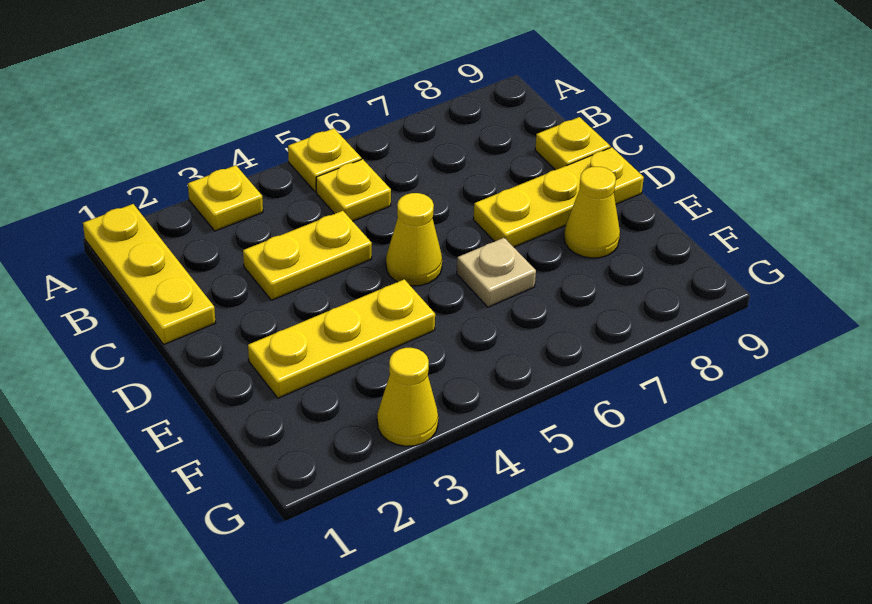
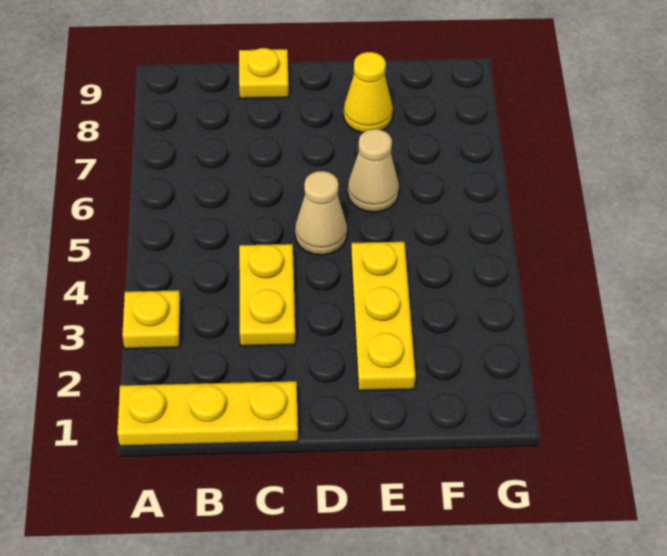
yellow plate A5 level 1 -> none
yellow plate B5 level 1 -> none
yellow cone D5 level 1 -> tan cone D5 level 1
yellow plate D7:D9 level 1 -> none
tan plate E6 level 1 -> tan cone E6 level 1
yellow cone G3 level 1 -> none

